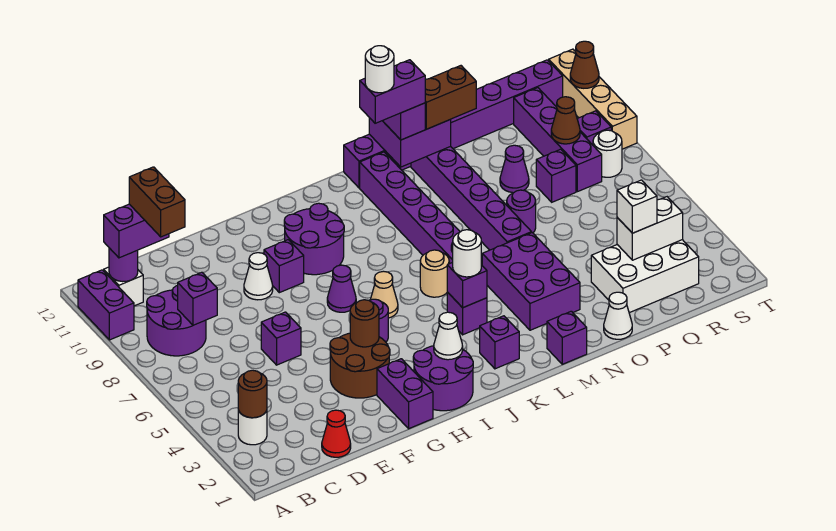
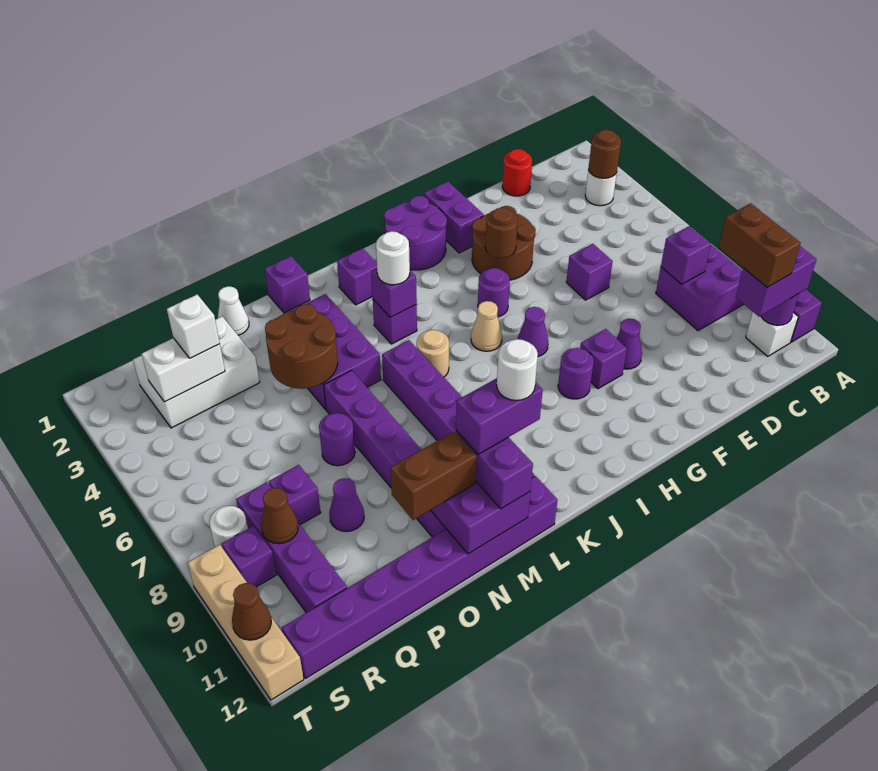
purple round brick B8:C9 level 1 -> purple brick B8:C9 level 1
red cone D1 level 1 -> red round brick D1 level 1
white cone F9 level 1 -> purple cone F9 level 1
purple round brick H9:I10 level 1 -> purple round brick H9 level 1
white cone I2 level 2 -> none
none -> brown round brick N4:O5 level 2

